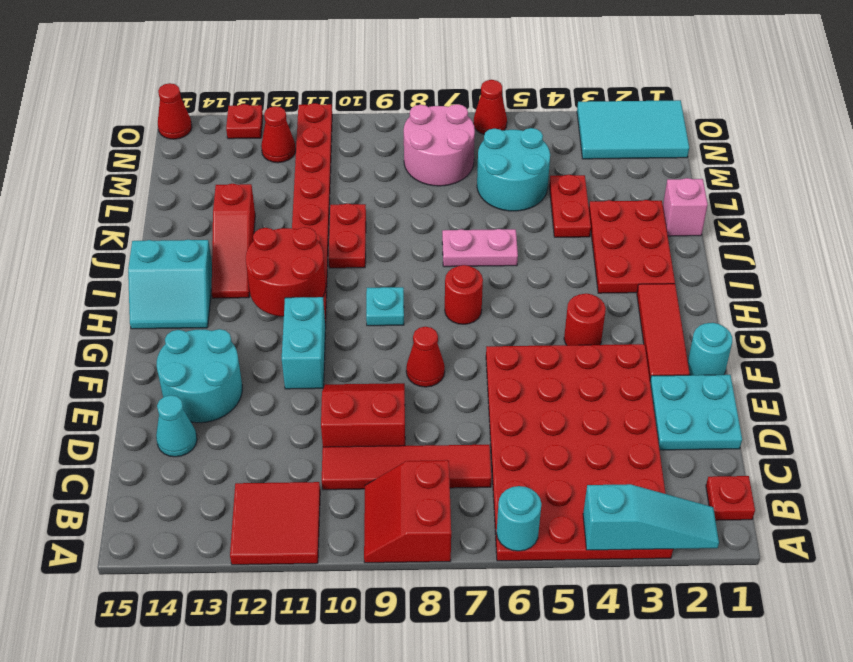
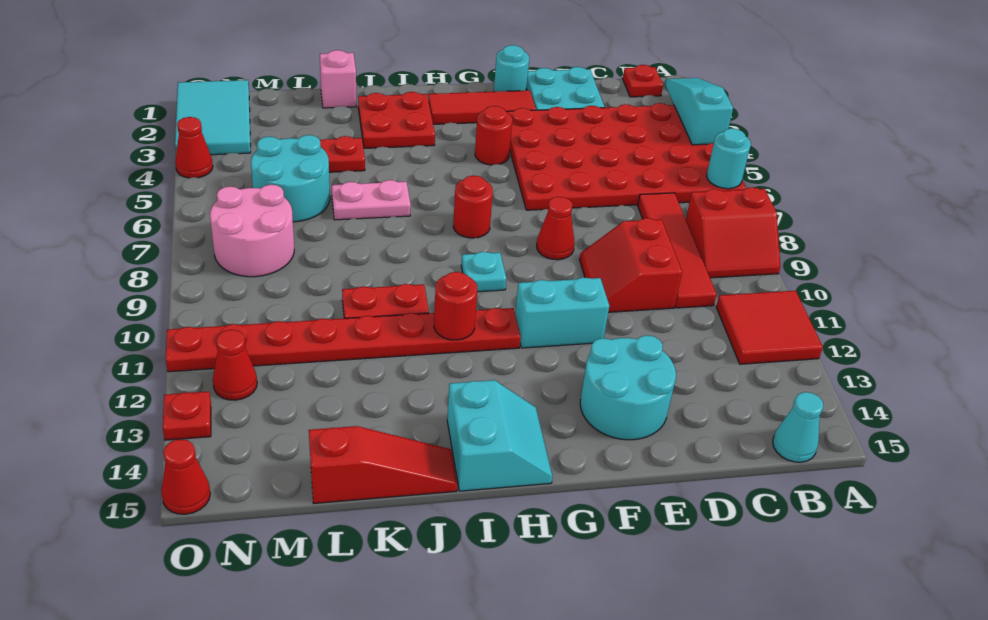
cyan cone D14 level 1 -> cyan cone B15 level 1
red round brick H11:I12 level 2 -> red round brick I11 level 2
red plate I2:K3 level 1 -> red plate I2:J3 level 1
red slope I13:K13 level 1 top K -> red slope J15:L15 level 1 top L
pink plate J6:J7 level 1 -> pink plate J6:K6 level 1
red cone O6 level 1 -> red cone O4 level 1

